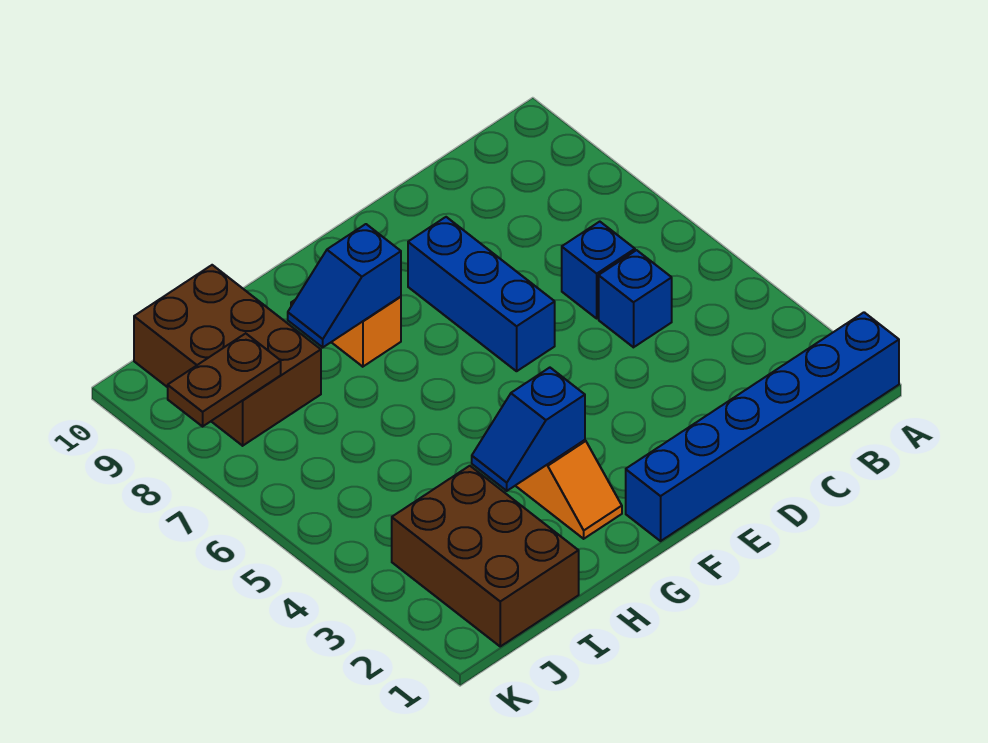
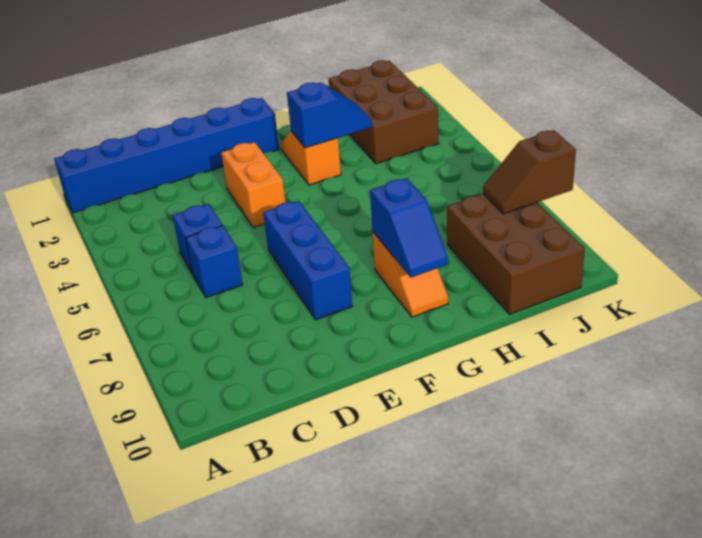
none -> orange brick E3:E4 level 1
blue slope G8:H8 level 2 top G -> blue slope G8:G9 level 2 top 8
brown plate J8:K8 level 2 -> brown slope J8:K8 level 2 top K

